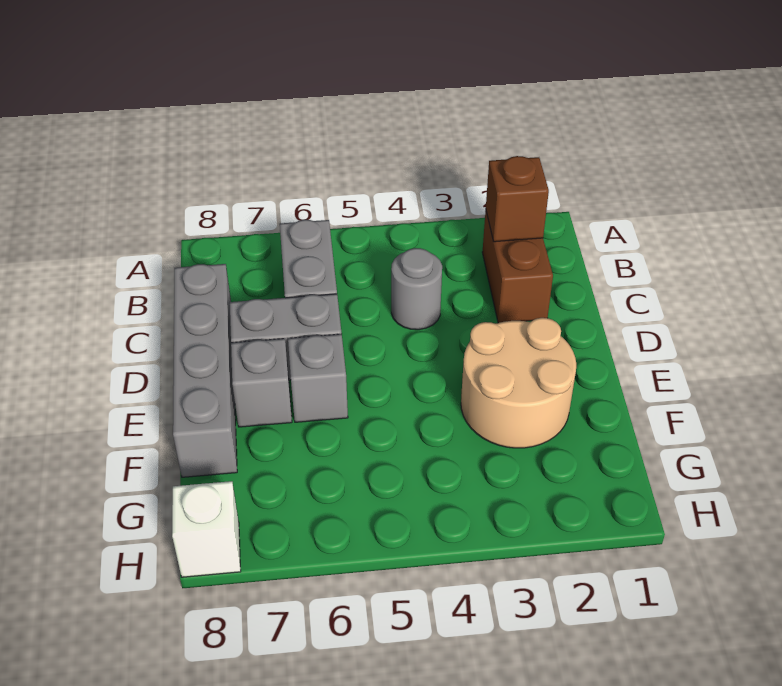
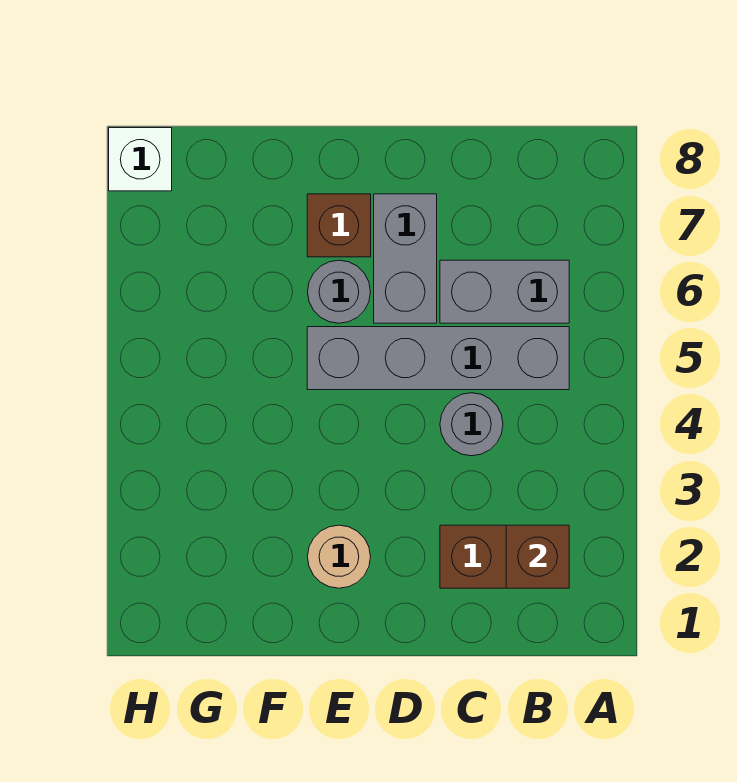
grey brick C8:F8 level 1 -> grey brick B5:E5 level 1
tan round brick E2:F3 level 1 -> tan round brick E2 level 1
grey brick E6 level 1 -> grey round brick E6 level 1
grey brick E7 level 1 -> brown brick E7 level 1

